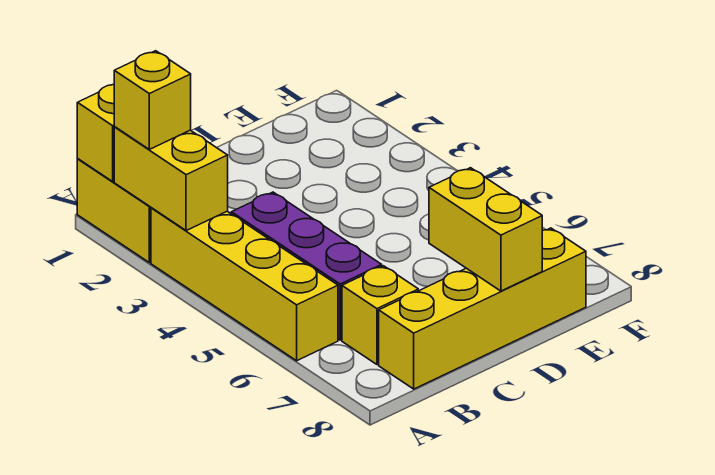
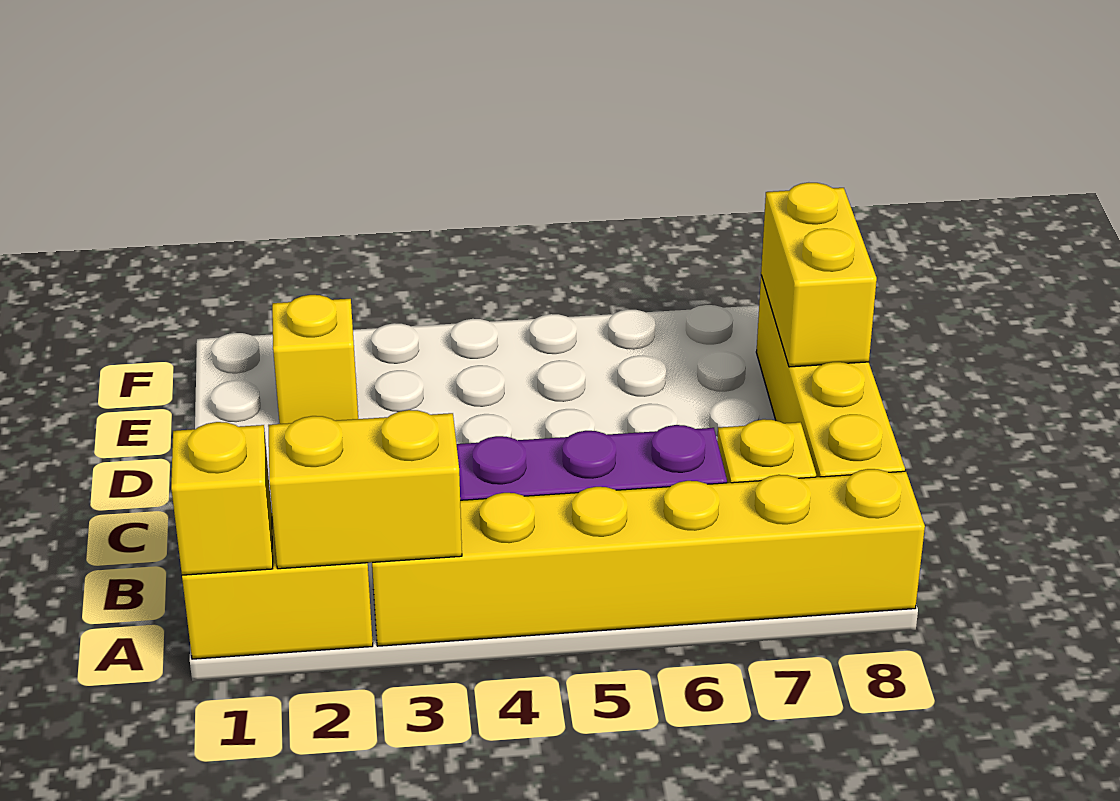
yellow brick A2 level 3 -> yellow brick E2 level 1
yellow brick A3:A6 level 1 -> yellow brick A3:A8 level 1
yellow brick D7:D8 level 2 -> yellow brick D8:E8 level 2

